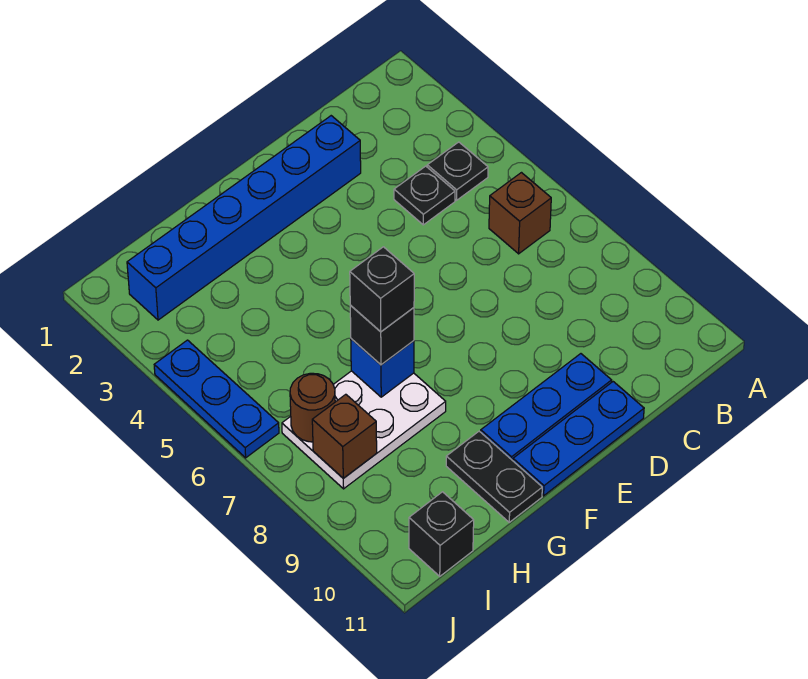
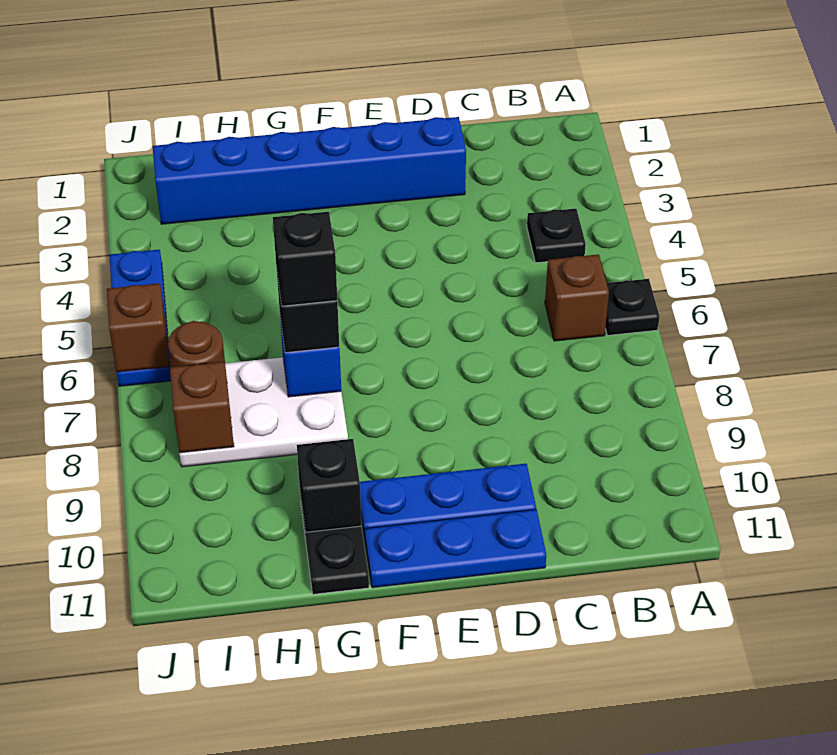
black plate C4 level 1 -> black plate A6 level 1
black brick I11 level 1 -> black brick G10 level 2
none -> brown brick J6 level 2

